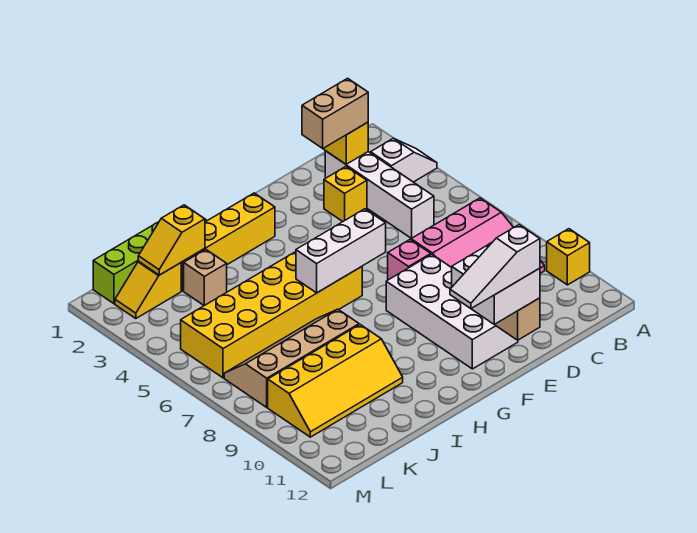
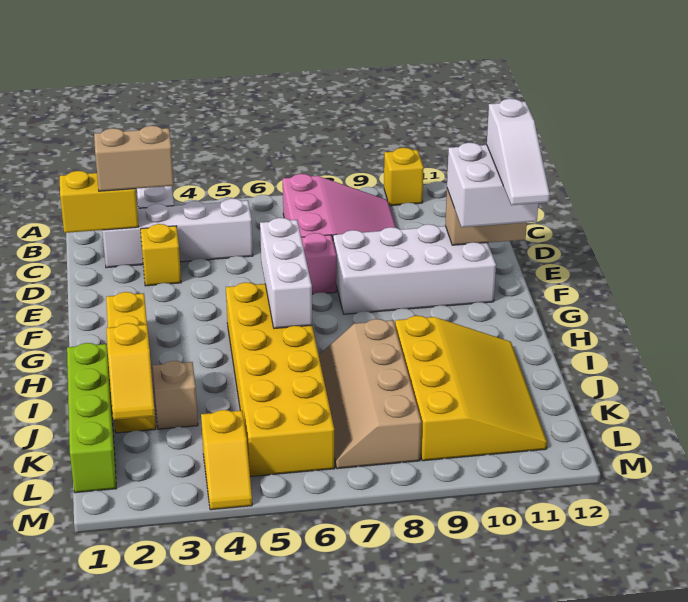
tan brick C2:D2 level 3 -> tan brick C2:C3 level 3
yellow slope I9:L10 level 1 top 9 -> yellow slope I9:L11 level 1 top 9
yellow slope K2:L2 level 1 top K -> yellow slope L4:M4 level 1 top L

